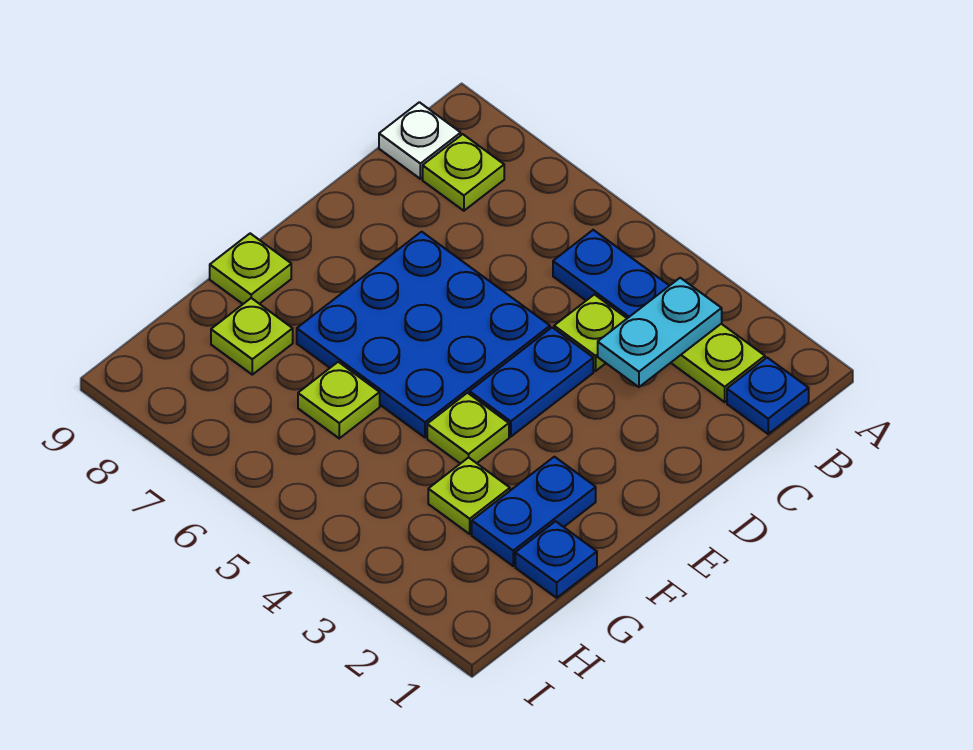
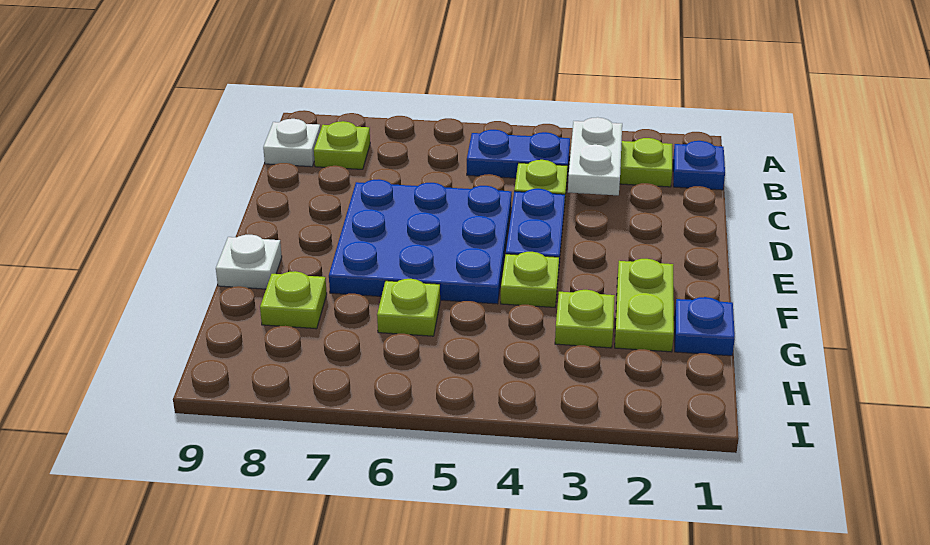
cyan plate B3:C3 level 2 -> white plate B3:C3 level 2
blue plate F2:G2 level 1 -> lime plate F2:G2 level 1
lime plate F9 level 1 -> white plate F9 level 1

